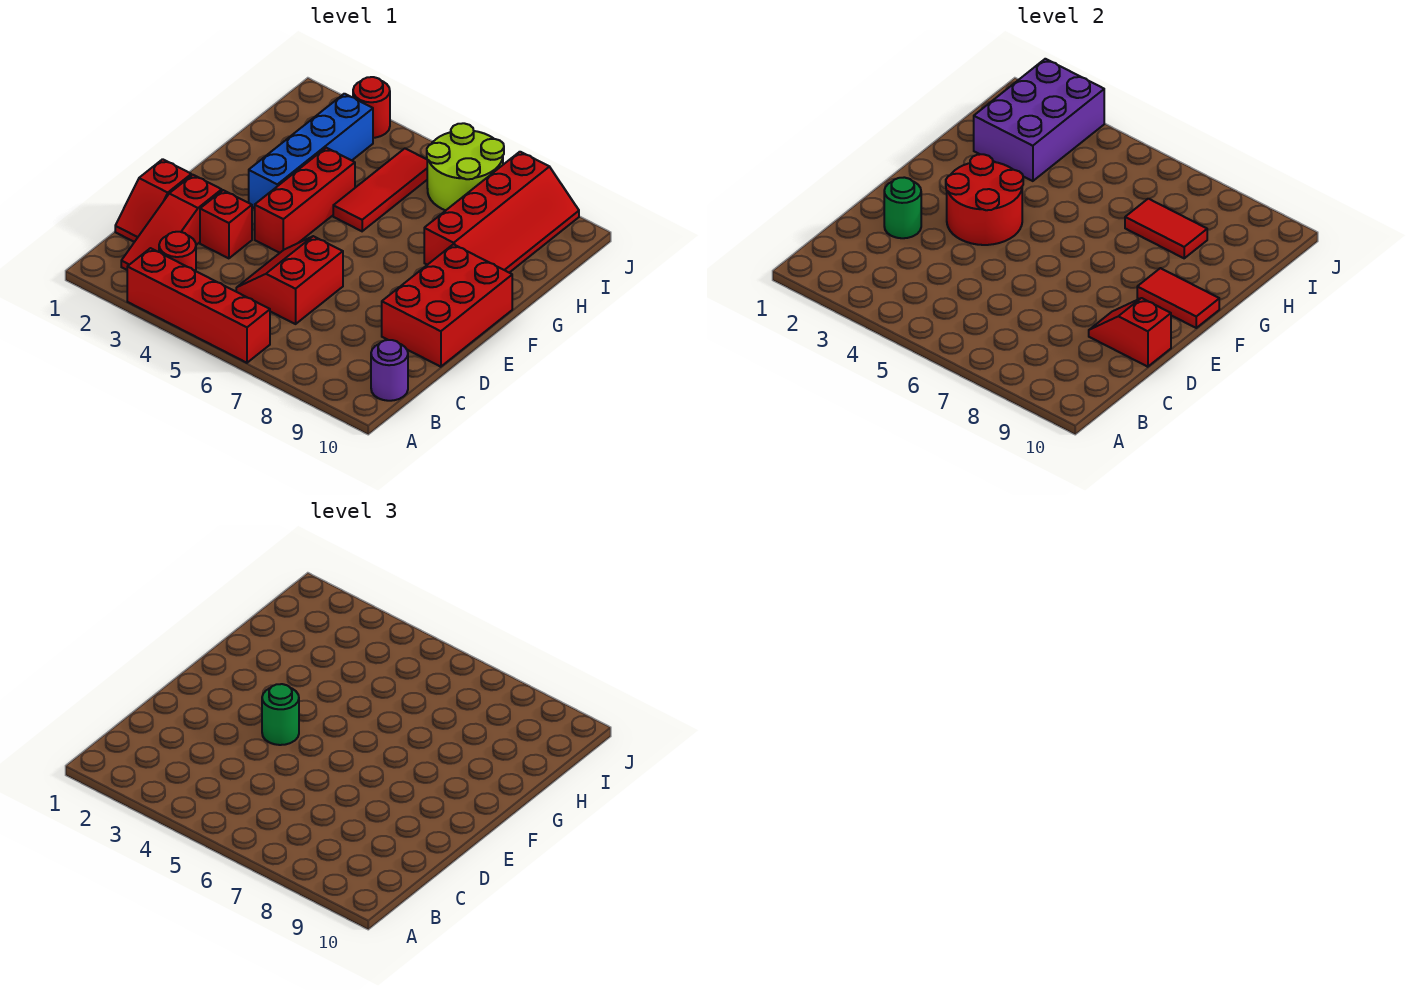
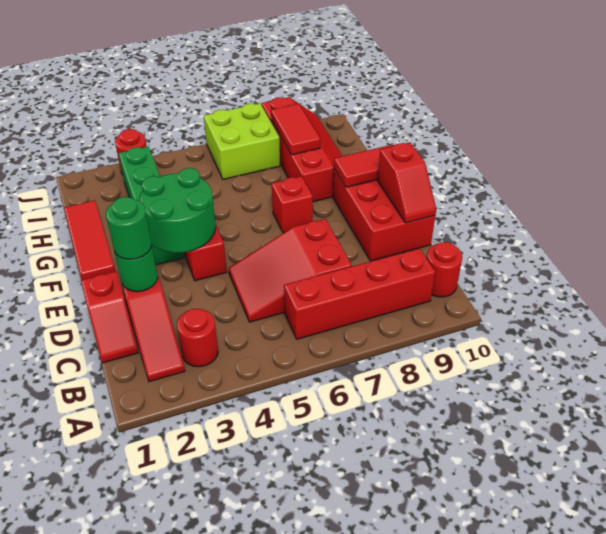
red brick A3:A6 level 1 -> red brick B6:B9 level 1
purple round brick B10 level 1 -> red round brick B10 level 1
red slope C5:D6 level 1 top 6 -> red slope C5:D7 level 1 top 7
red brick D3 level 1 -> red brick F7 level 1
red slope D9:D10 level 2 top 10 -> red slope D10:E10 level 2 top E
red round brick E3:F4 level 2 -> green round brick E3:F4 level 2
green round brick E4 level 3 -> green round brick D2 level 3
blue brick F3:I3 level 1 -> green brick F3:I3 level 1
red tile G5:I5 level 1 -> red tile F1:H1 level 1
purple brick H2:J3 level 2 -> none
red tile H7:H8 level 2 -> red tile H8:I8 level 2
lime round brick I6:J7 level 1 -> lime brick I6:J7 level 1

